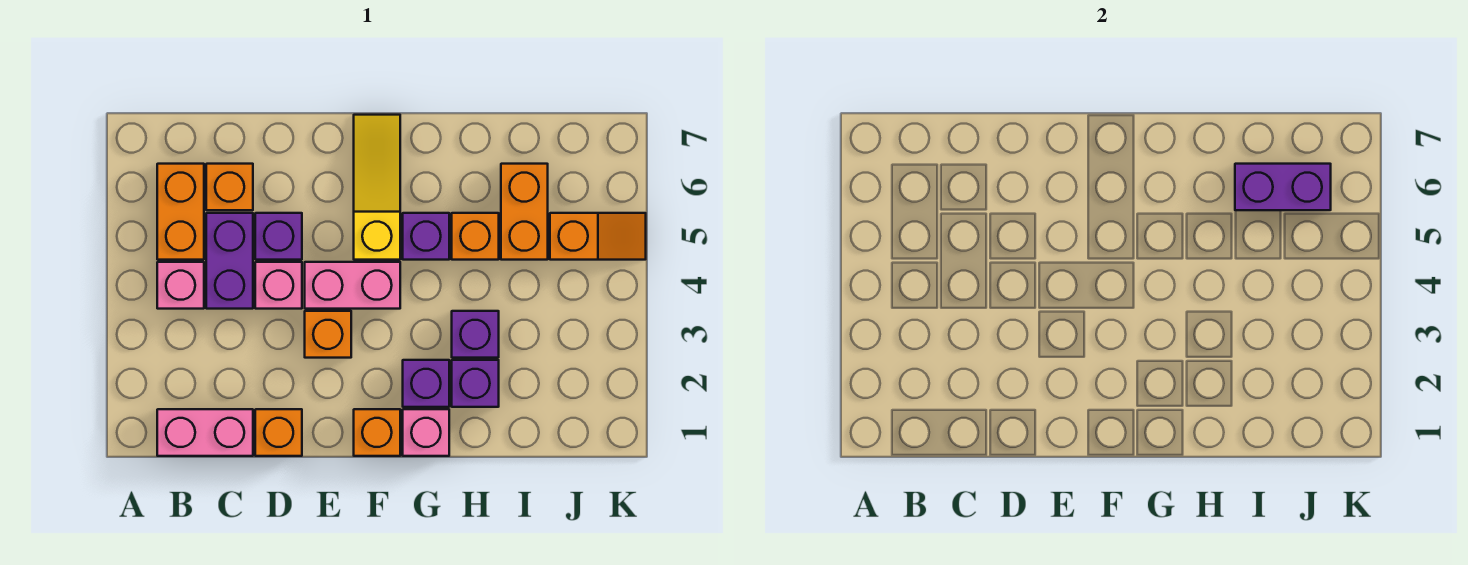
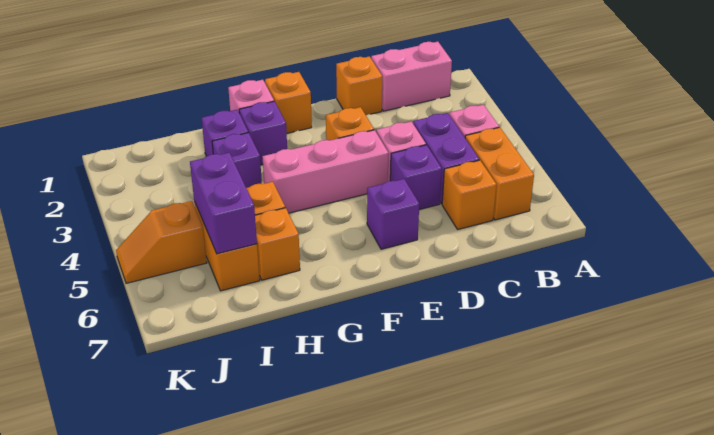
pink brick E4:F4 level 1 -> pink brick E4:G4 level 1
yellow slope F5:F7 level 1 top 5 -> none
purple brick G5 level 1 -> purple brick E6 level 1
none -> orange brick H6 level 1
purple brick I6:J6 level 2 -> purple brick I5:I6 level 2

